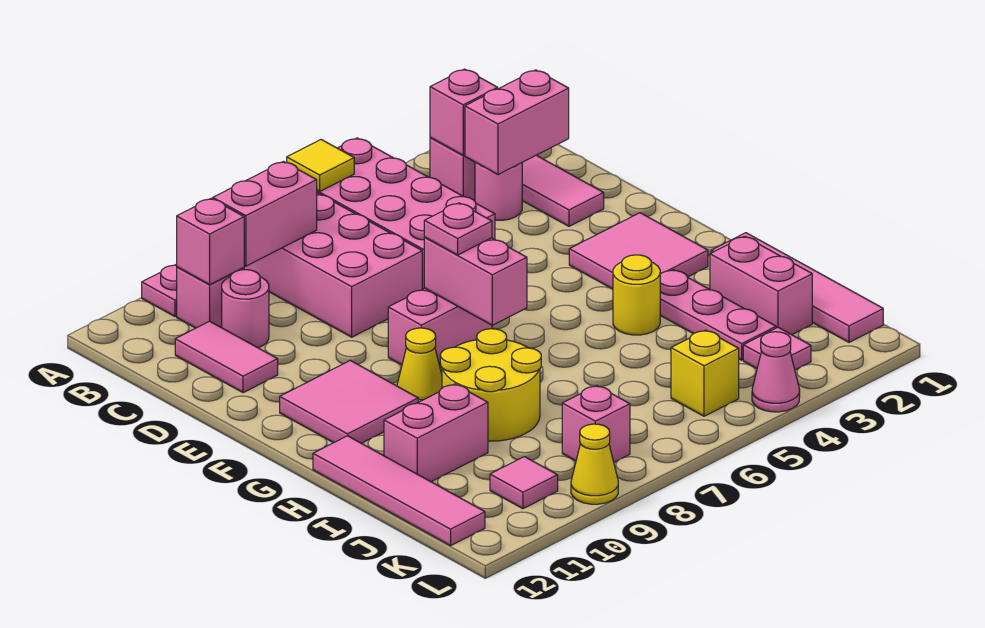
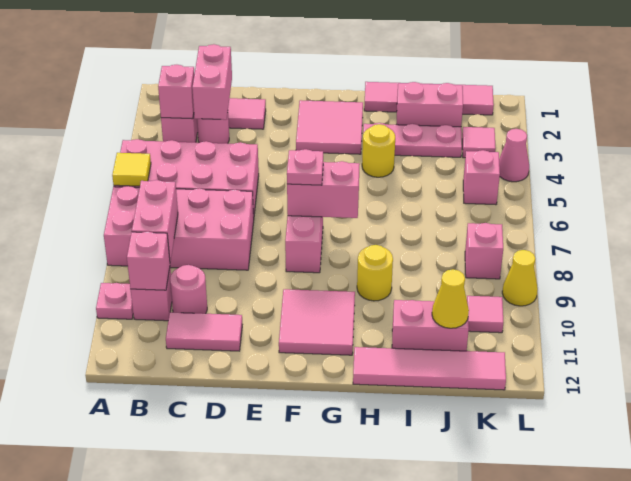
yellow cone G9 level 1 -> yellow cone J11 level 2
yellow round brick H8:I9 level 1 -> yellow round brick H9 level 1
pink brick I10:I11 level 1 -> pink brick I11:J11 level 1
yellow brick K5 level 1 -> pink brick K5 level 1

